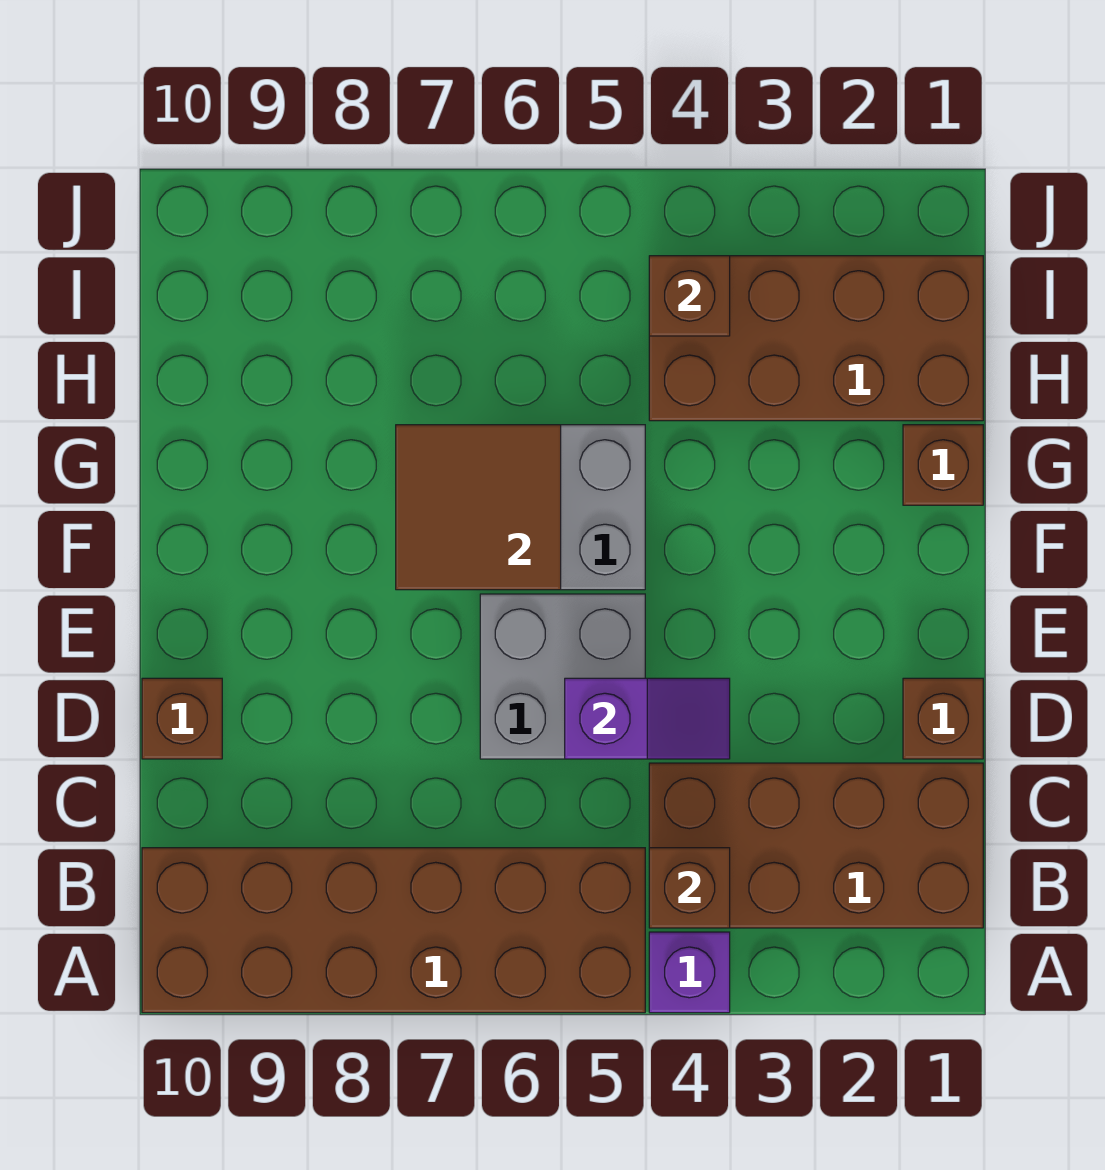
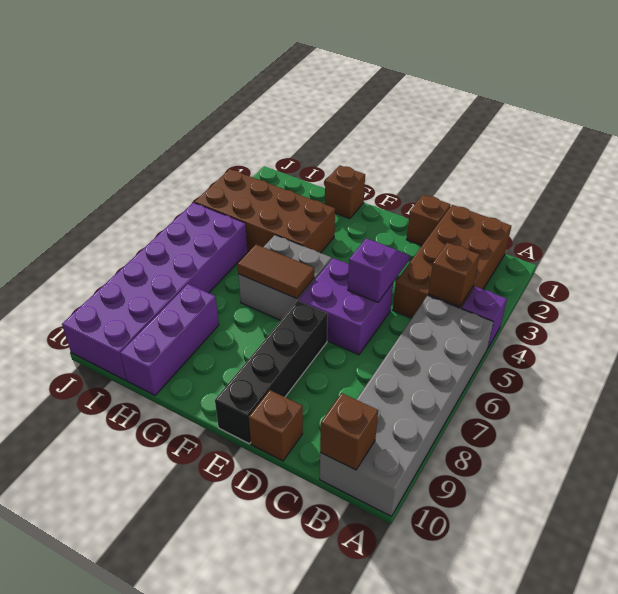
brown brick A5:B10 level 1 -> grey brick A5:B10 level 1
grey brick D5:E6 level 1 -> purple brick D5:E6 level 1
none -> black brick E7:E10 level 1
brown tile F6:G7 level 2 -> brown tile F6:G6 level 2
brown brick H1:I4 level 1 -> brown brick G3:J4 level 1
none -> purple brick H8:H10 level 1
brown brick I4 level 2 -> brown brick B10 level 2
none -> purple brick I5:J10 level 1

